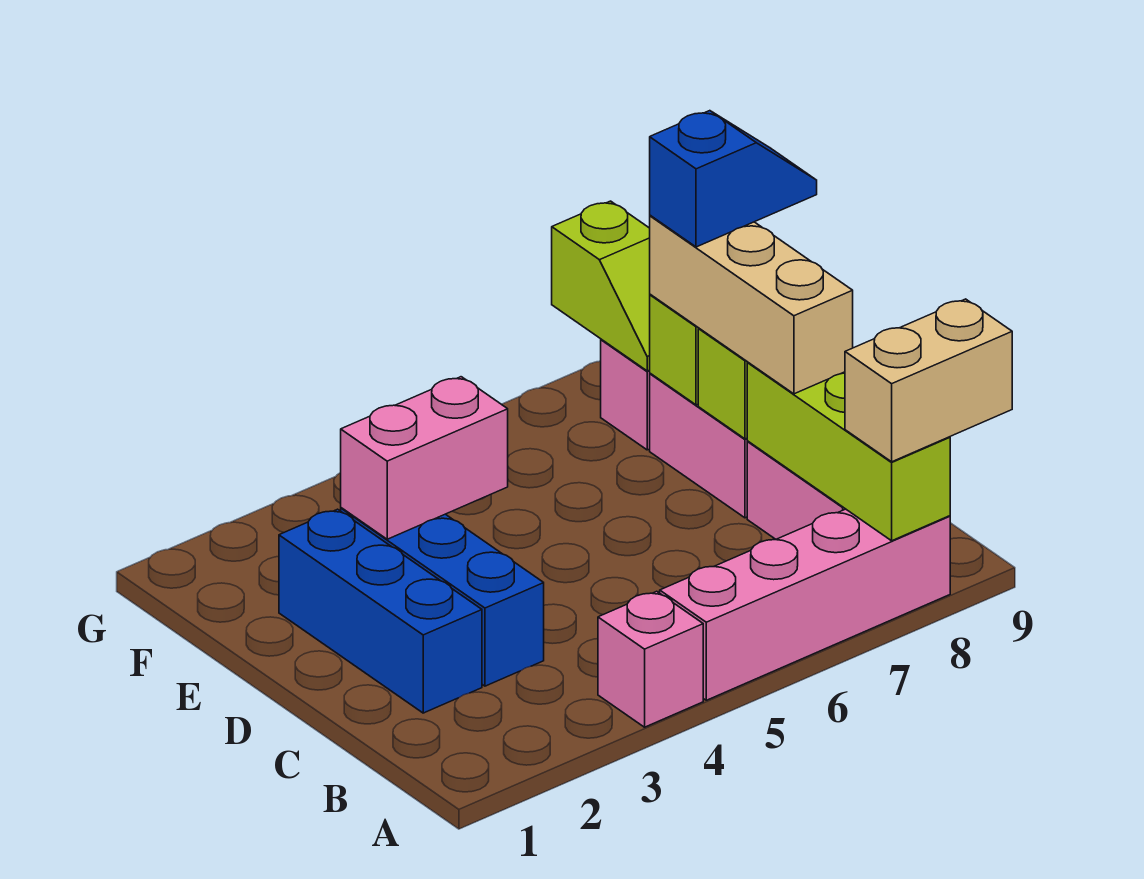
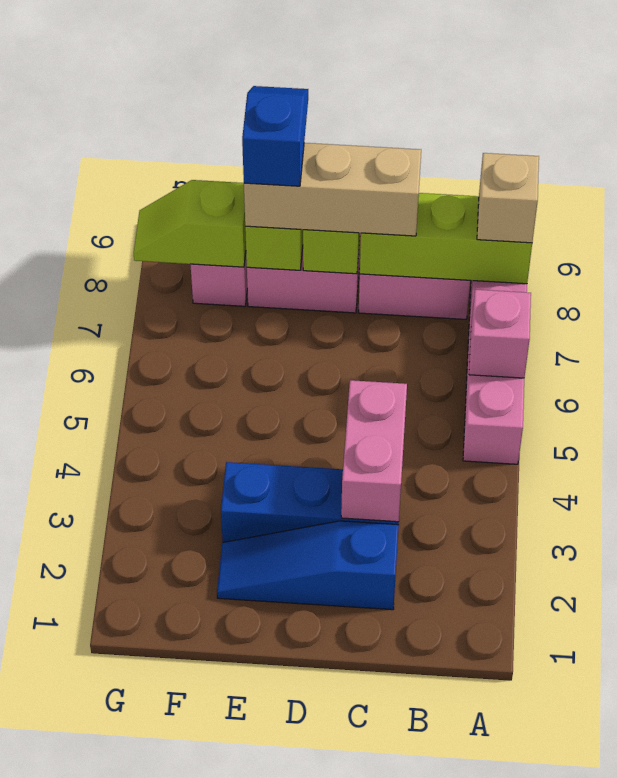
pink brick A4 level 1 -> pink brick A6 level 2
tan brick A8:A9 level 3 -> tan brick A8 level 3
blue brick C2:E2 level 1 -> blue slope C2:E2 level 1 top C
pink brick E3:E4 level 2 -> pink brick C3:C4 level 2
lime slope F8:G8 level 2 top G -> lime slope F8:G8 level 2 top F

